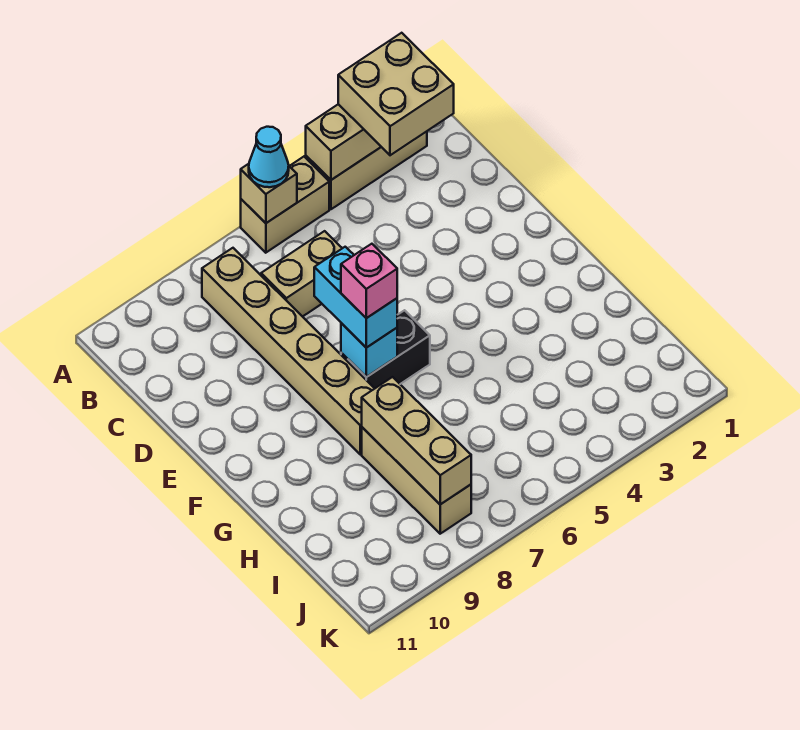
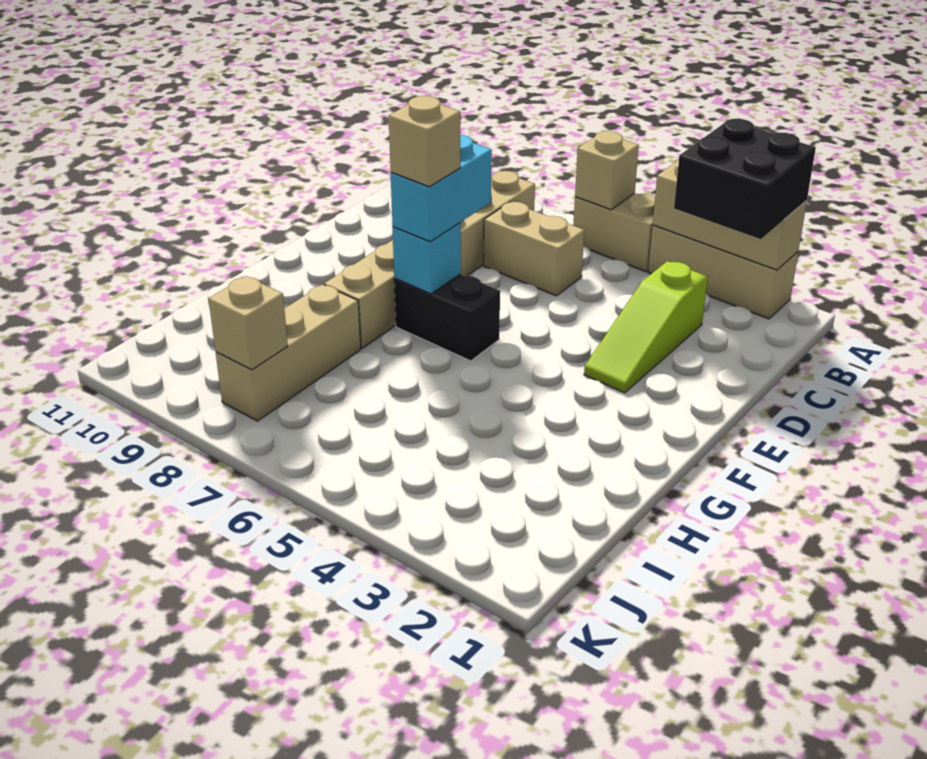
tan brick A2:B3 level 3 -> black brick A2:B3 level 3
cyan cone A6 level 3 -> none
none -> lime slope C3:E3 level 1 top C
pink brick F7 level 4 -> tan brick F7 level 4
tan brick H8:J8 level 2 -> tan brick J8 level 2

